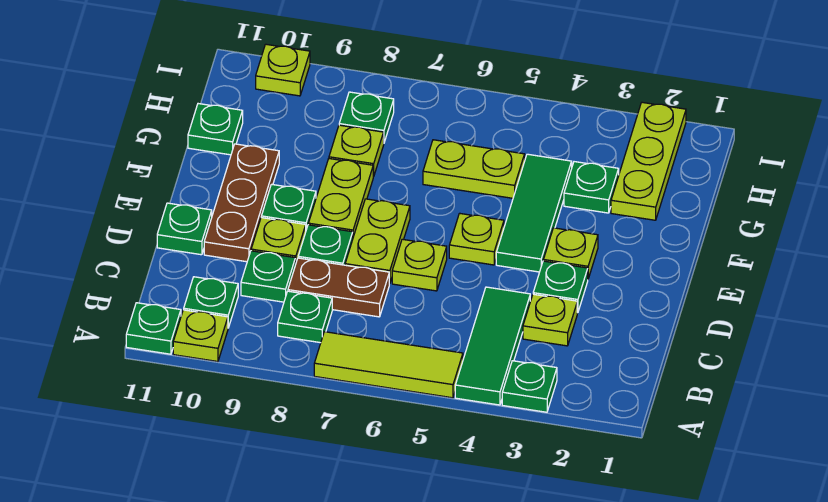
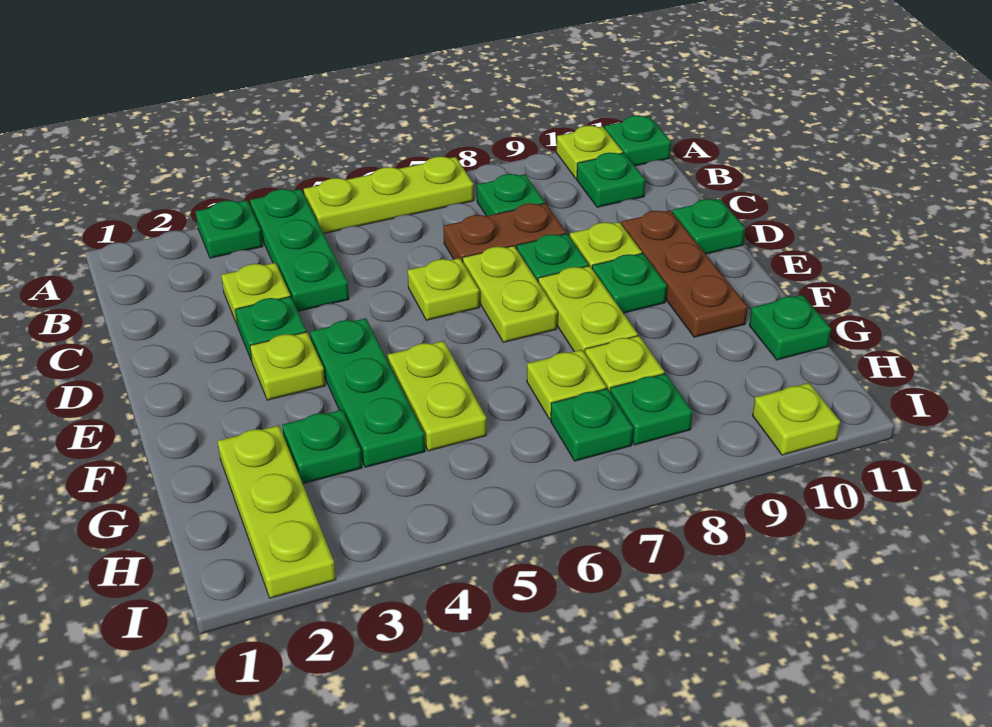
green tile A4:C4 level 1 -> green plate A4:C4 level 1
lime tile A5:A7 level 1 -> lime plate A5:A7 level 1
green plate C9 level 1 -> green plate H7 level 1
green tile E4:G4 level 1 -> green plate E4:G4 level 1
lime plate E5 level 1 -> lime plate G7 level 1
lime plate G5:G6 level 1 -> lime plate F5:G5 level 1

